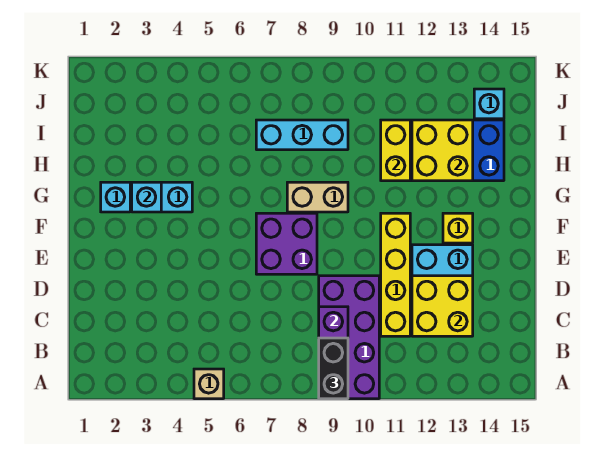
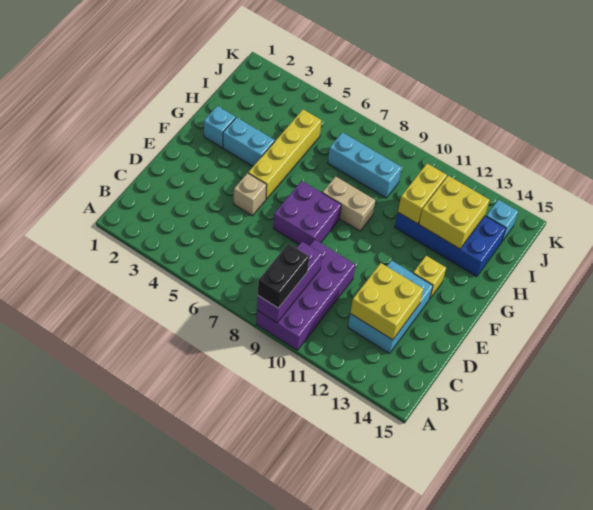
tan brick A5 level 1 -> tan brick E5 level 1
yellow brick C11:F11 level 1 -> yellow brick F5:I5 level 1
cyan brick G3 level 2 -> none

